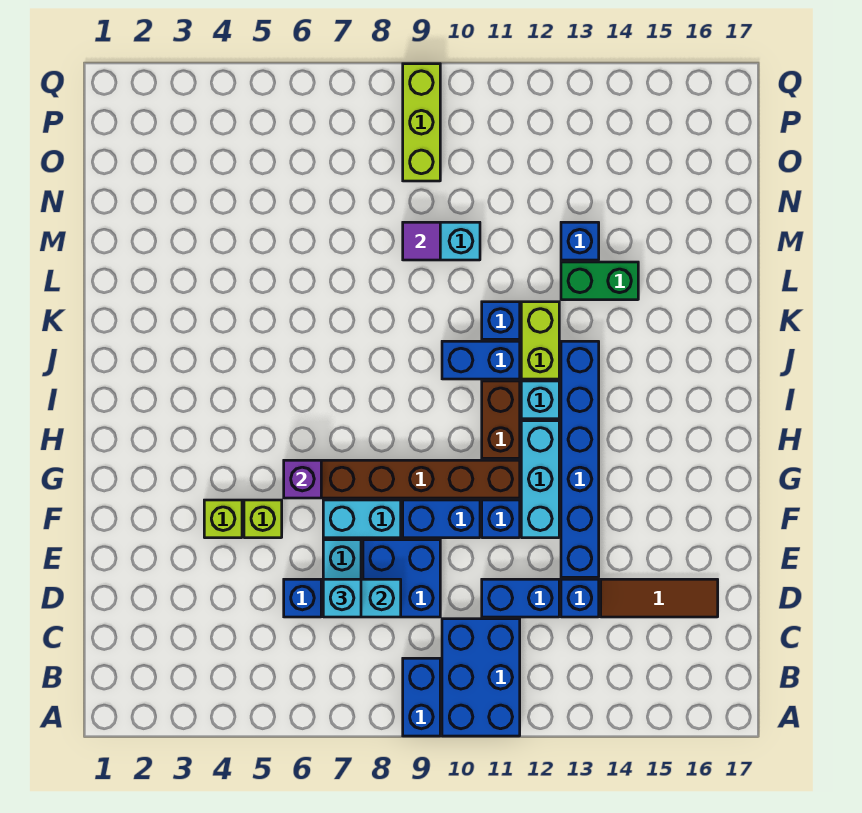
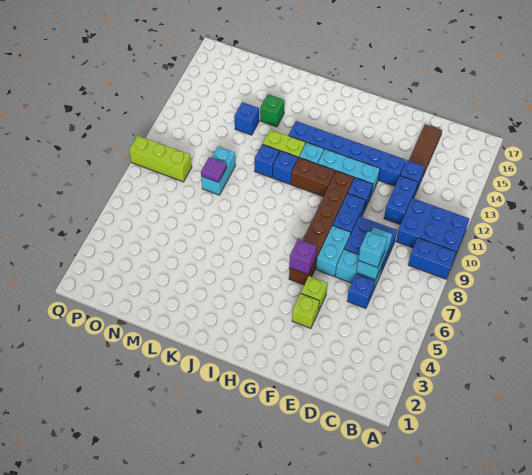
blue brick J10:J11 level 1 -> blue brick J11 level 1
green brick L13:L14 level 1 -> green brick L14 level 1

